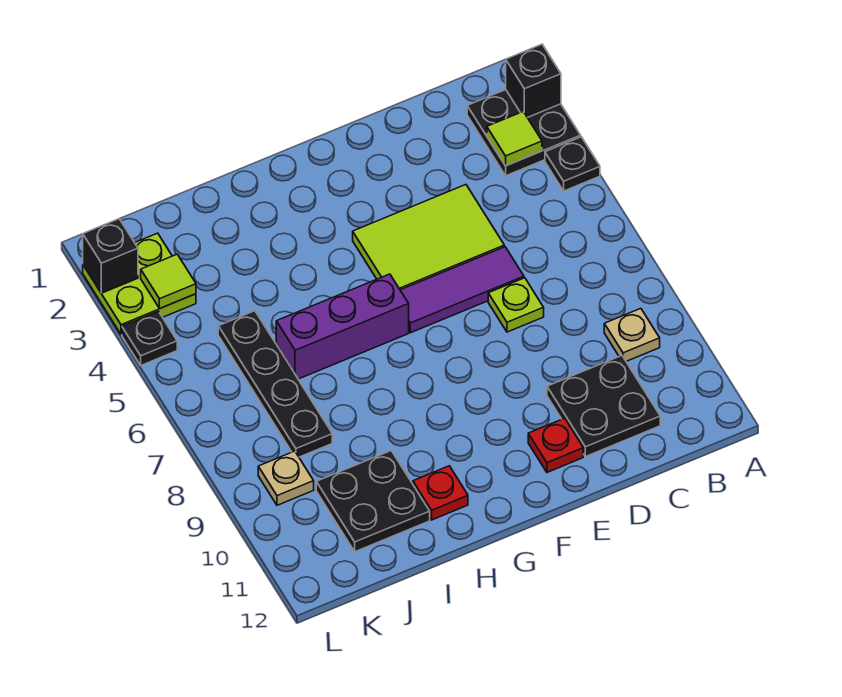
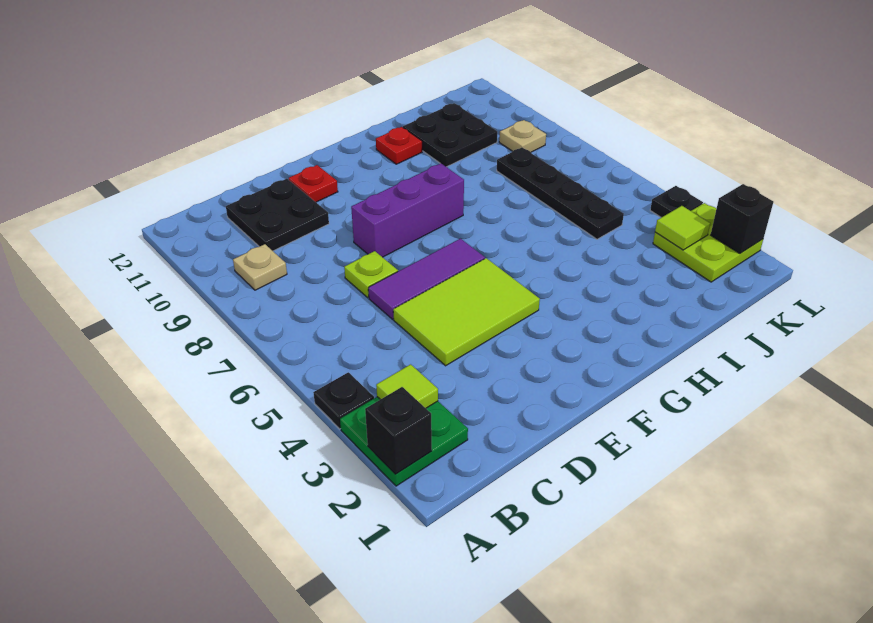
black plate A2:B3 level 1 -> green plate A2:B3 level 1
purple brick G6:I6 level 1 -> purple brick E8:G8 level 1

